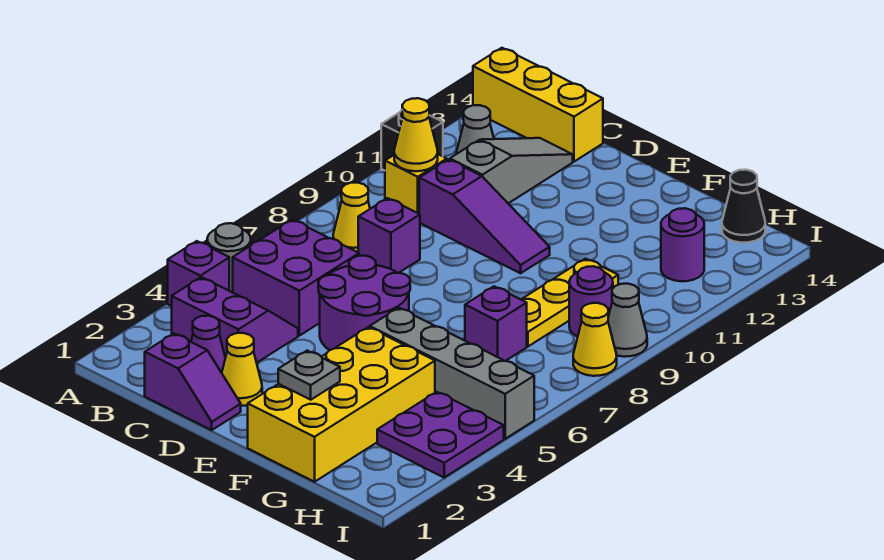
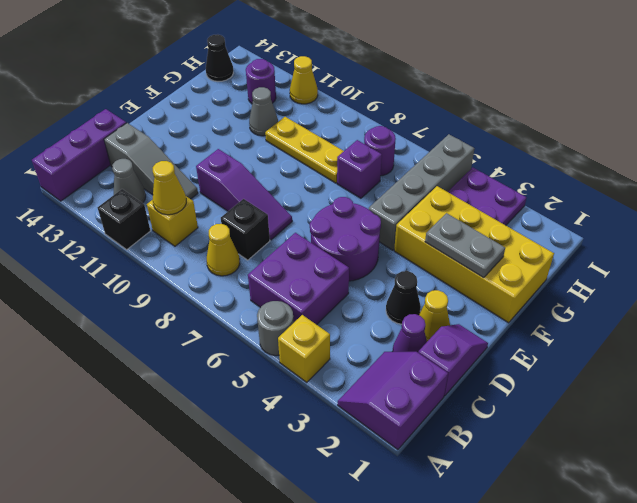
purple brick A4 level 1 -> yellow brick A4 level 1
yellow brick A14:C14 level 1 -> purple brick A14:C14 level 1
purple slope B3:C4 level 1 top 3 -> purple slope A1:B2 level 1 top 1
purple brick C8 level 1 -> black brick C8 level 1
purple slope C10:E10 level 1 top C -> purple slope D8:D10 level 1 top 10
grey slope C11:C13 level 1 top 11 -> grey slope C11:C13 level 1 top 13
none -> black cone D3 level 1
grey plate F2 level 2 -> grey plate F2:F3 level 2
purple round brick H9 level 1 -> purple round brick H7 level 1
yellow cone I8 level 1 -> yellow cone I11 level 1
grey cone I9 level 1 -> grey cone G11 level 1

